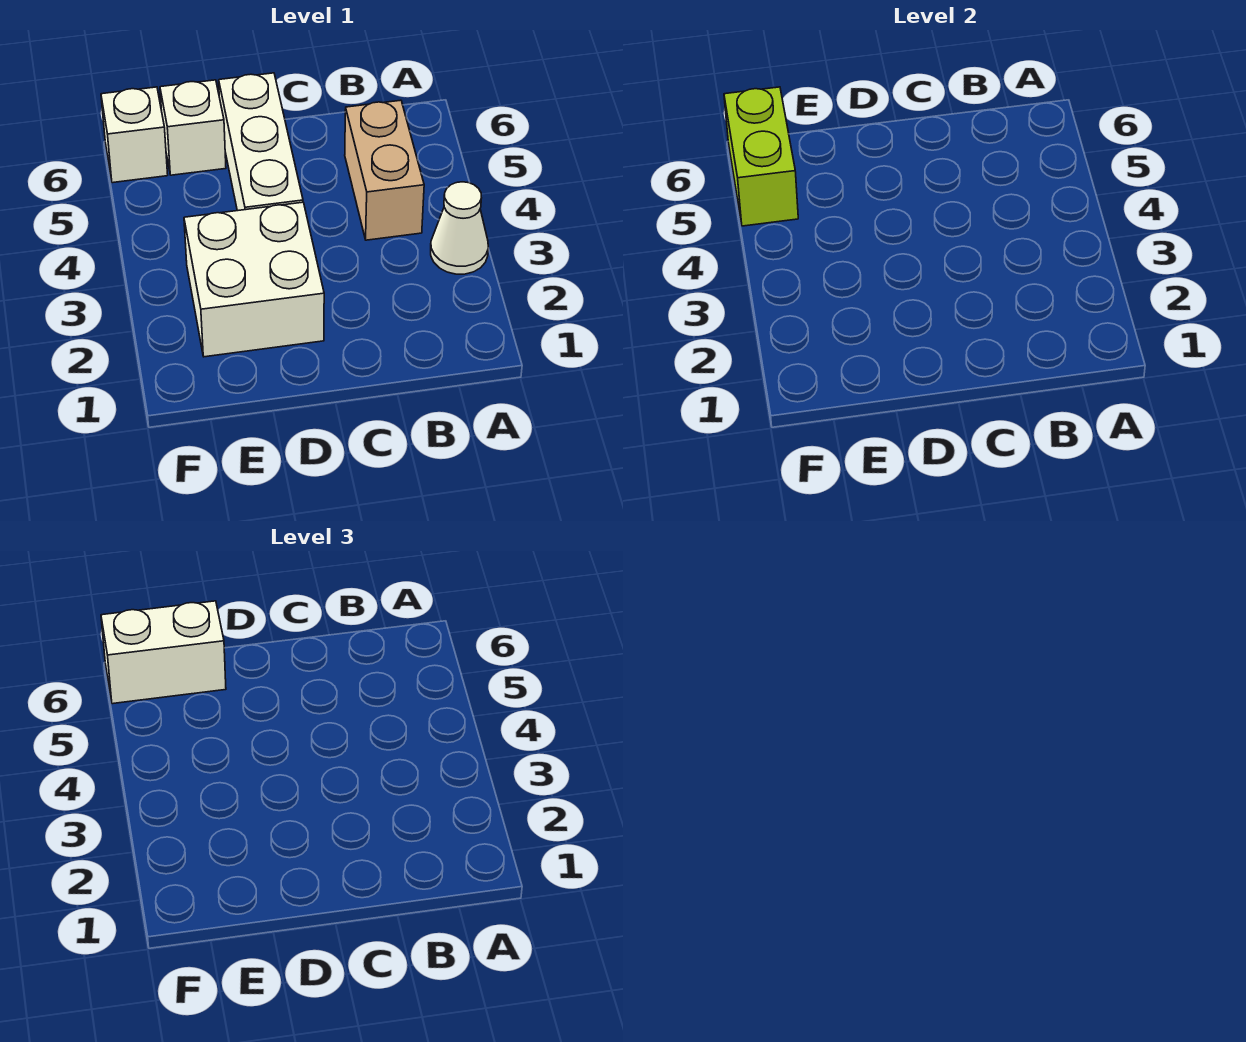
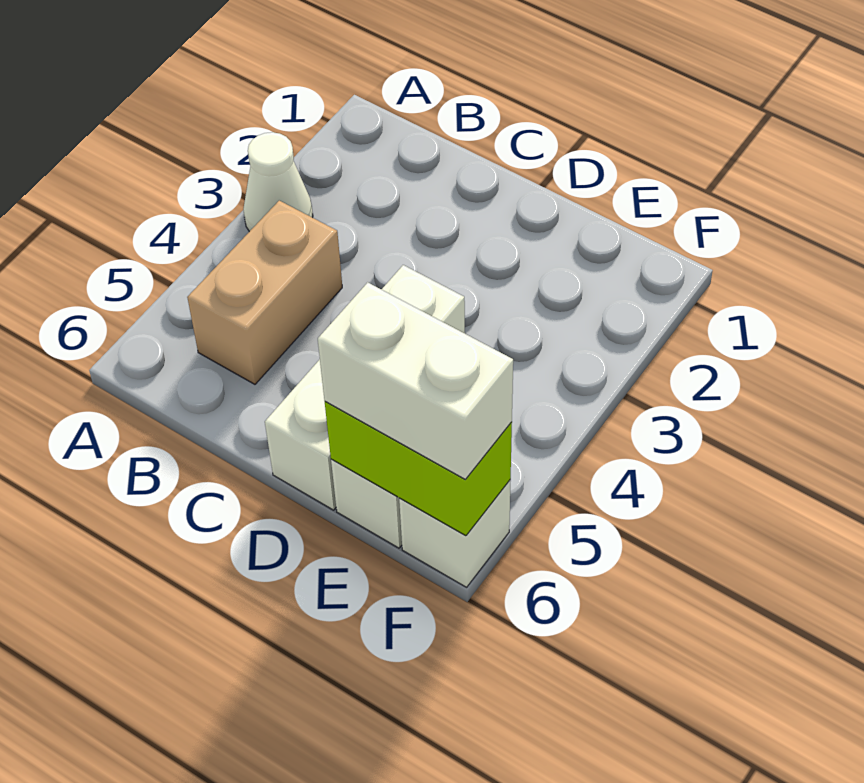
white brick D2:E3 level 1 -> none
lime brick F5:F6 level 2 -> lime brick E6:F6 level 2

